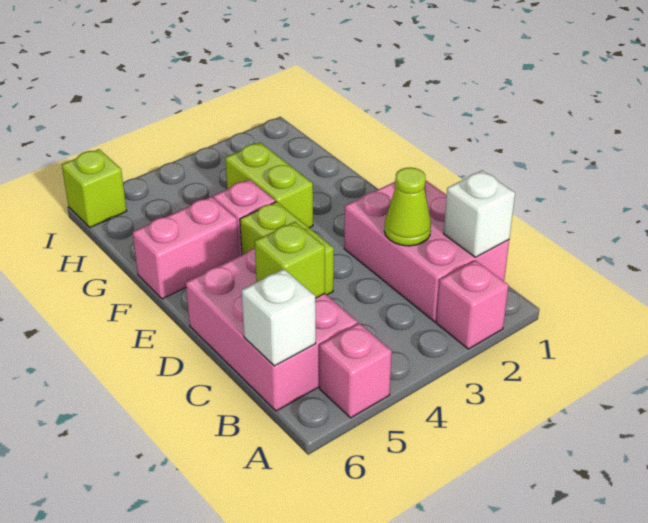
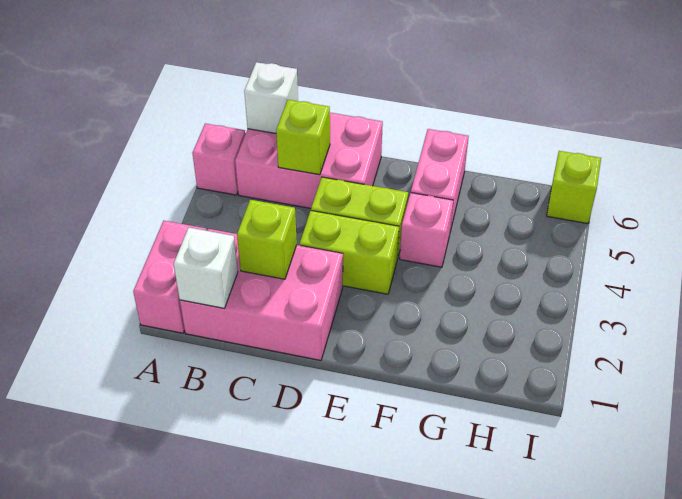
pink brick A2 level 1 -> pink brick A1:A2 level 1
lime cone C2 level 2 -> lime brick C2 level 2
lime brick F3:G3 level 1 -> lime brick D3:E3 level 1

